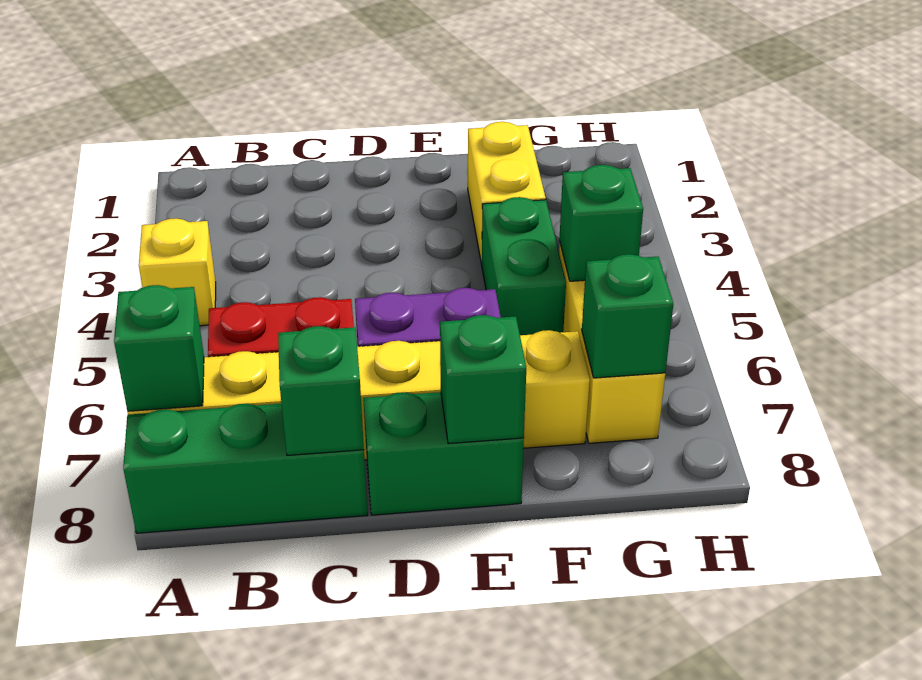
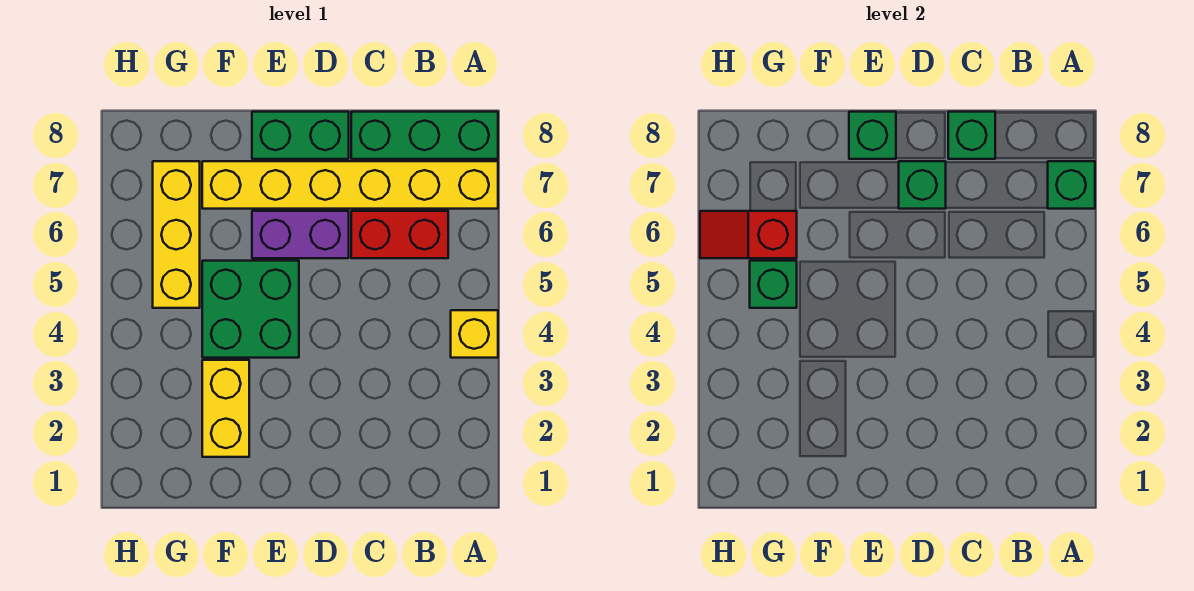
green brick F4:F5 level 1 -> green brick E4:F5 level 1
none -> red slope G6:H6 level 2 top G
green brick G7 level 2 -> green brick D7 level 2

